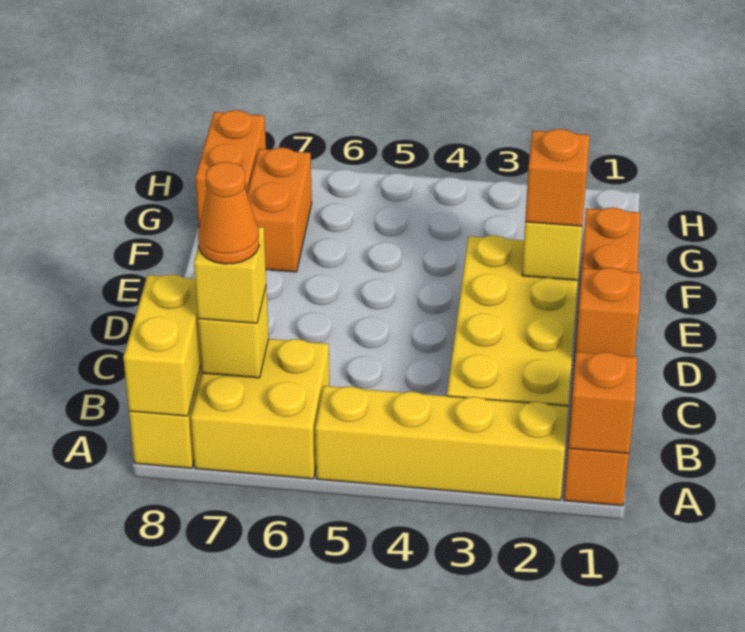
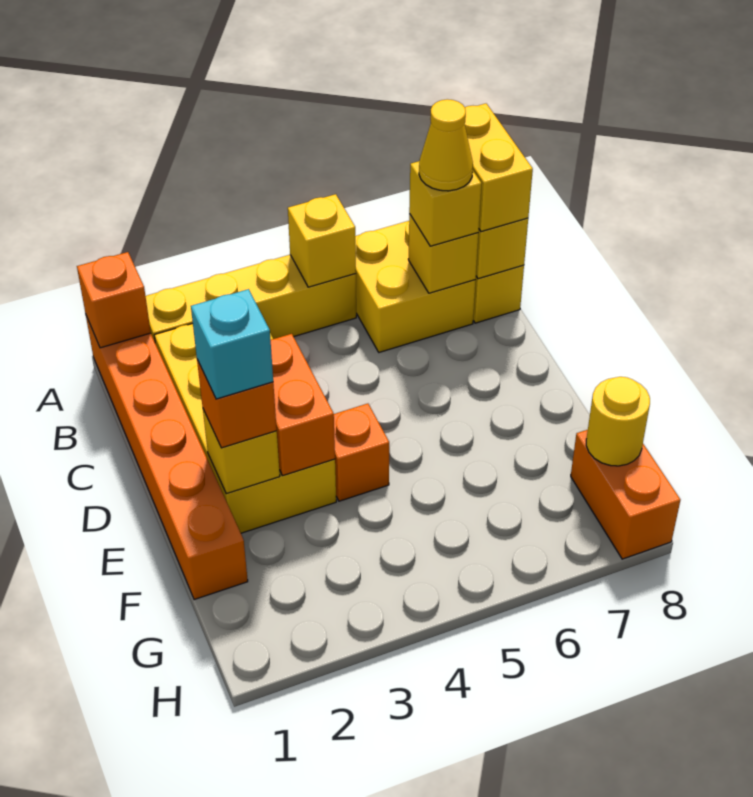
none -> yellow brick A5 level 2
none -> yellow brick A8:B8 level 3
orange cone B7 level 4 -> yellow cone B7 level 4
orange brick C1 level 2 -> orange brick E4 level 1
none -> cyan brick E2 level 4
orange brick F7:G7 level 1 -> orange brick D3:E3 level 2
none -> yellow round brick G8 level 2

